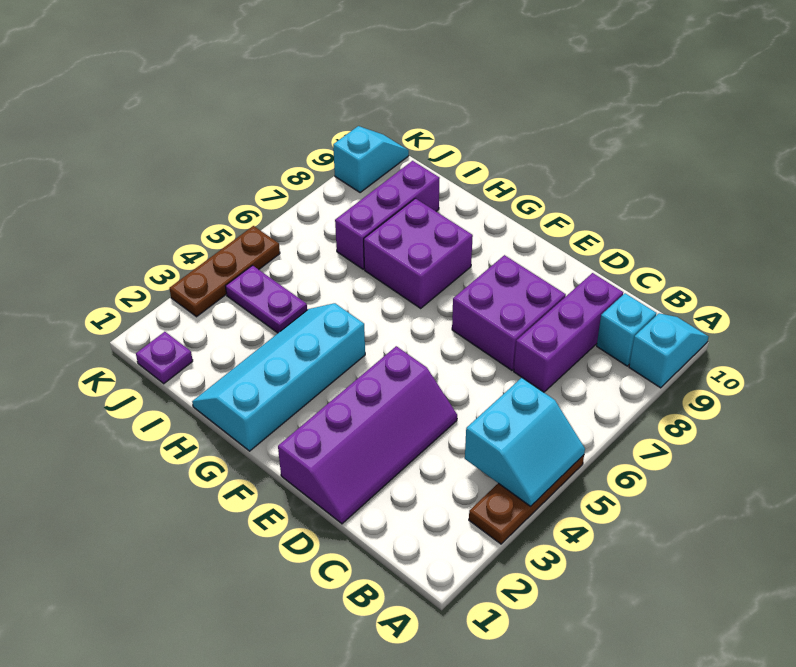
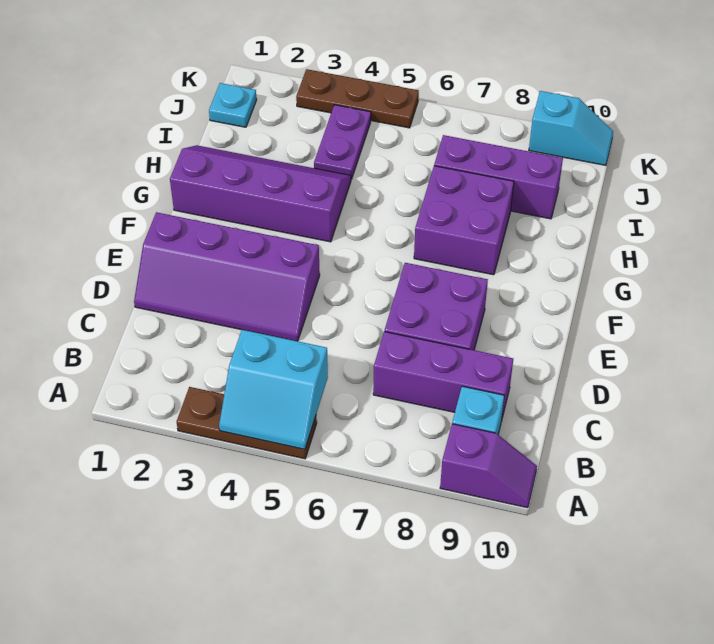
cyan slope A9:A10 level 1 top 9 -> purple slope A9:A10 level 1 top 9
cyan slope G1:H4 level 1 top G -> purple slope G1:H4 level 1 top G
purple plate J1 level 1 -> cyan plate J1 level 1

